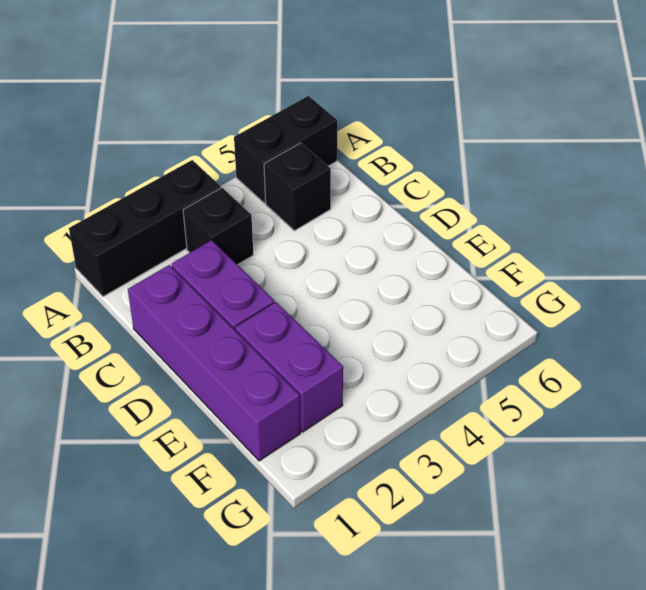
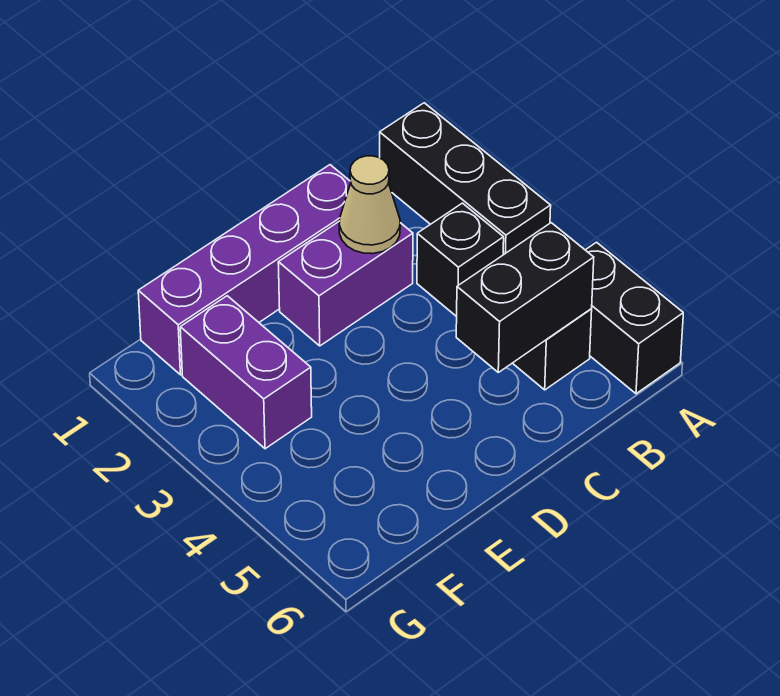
none -> black brick B5:C5 level 2
none -> tan cone C2 level 2
purple brick E2:F2 level 1 -> purple brick F2:F3 level 1

